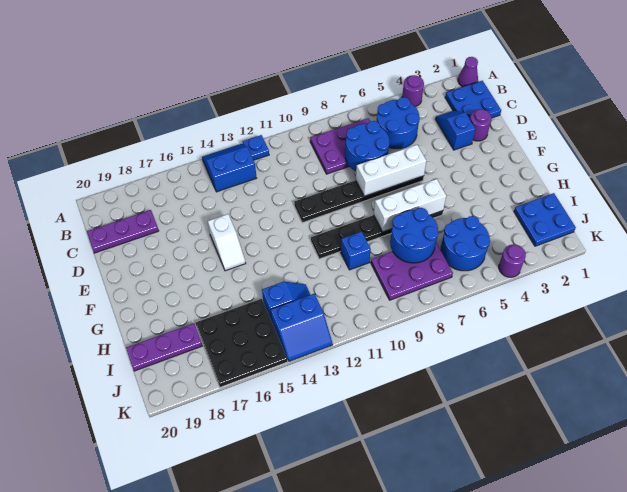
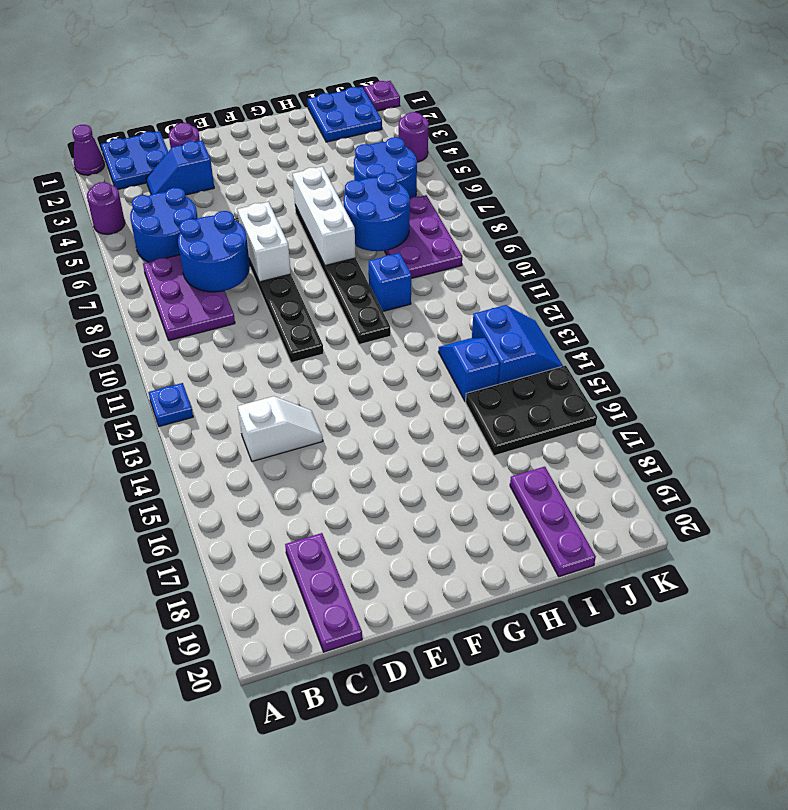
blue slope A13:B14 level 1 top B -> none
white brick E6:E8 level 2 -> white brick E7:E8 level 2
white slope E15:F15 level 1 top E -> white slope C14:D14 level 1 top C
black plate I15:K17 level 1 -> black plate I15:K16 level 1
none -> purple plate K1 level 1

